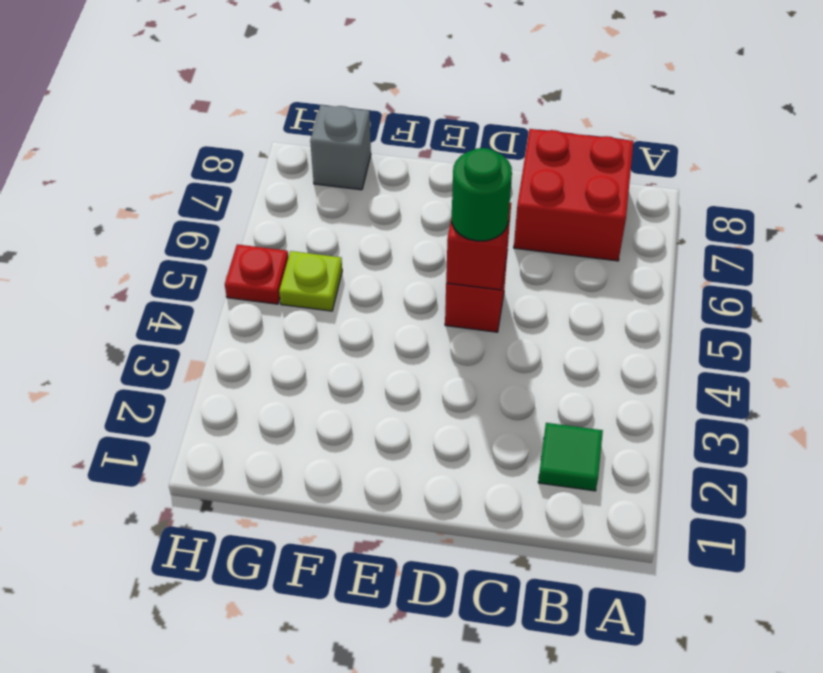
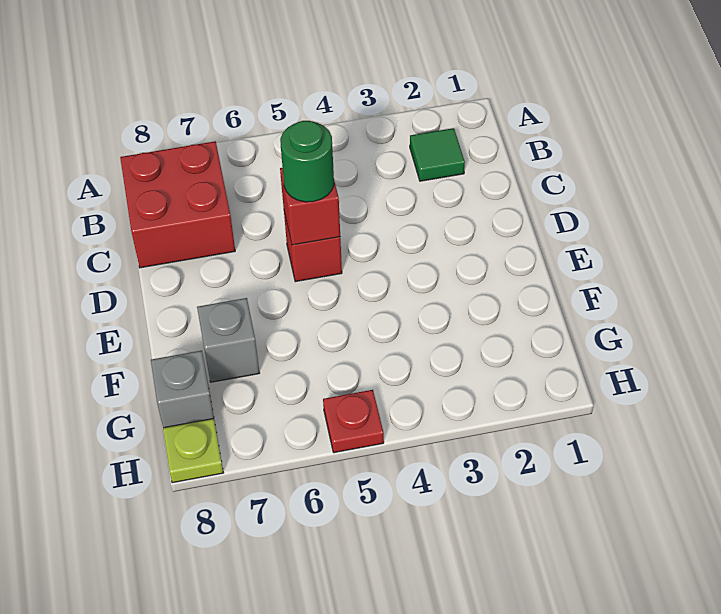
none -> grey brick F7 level 1
lime plate G5 level 1 -> lime plate H8 level 1

